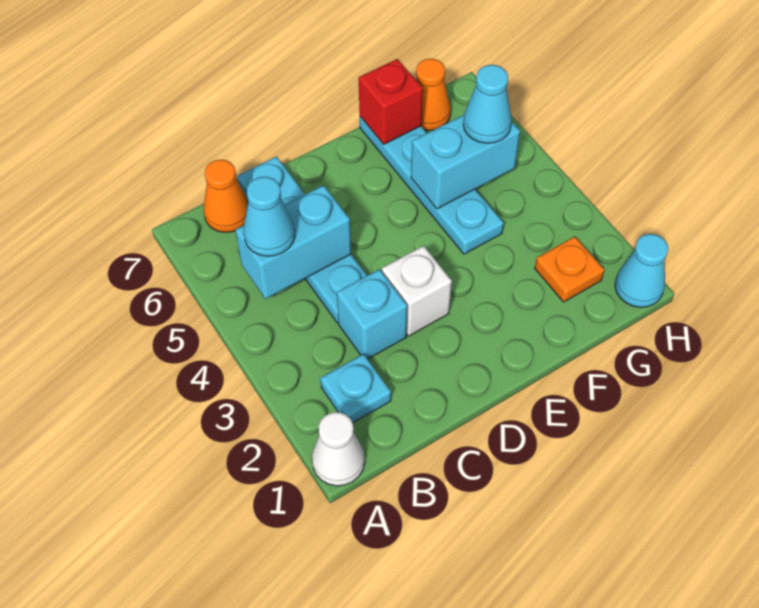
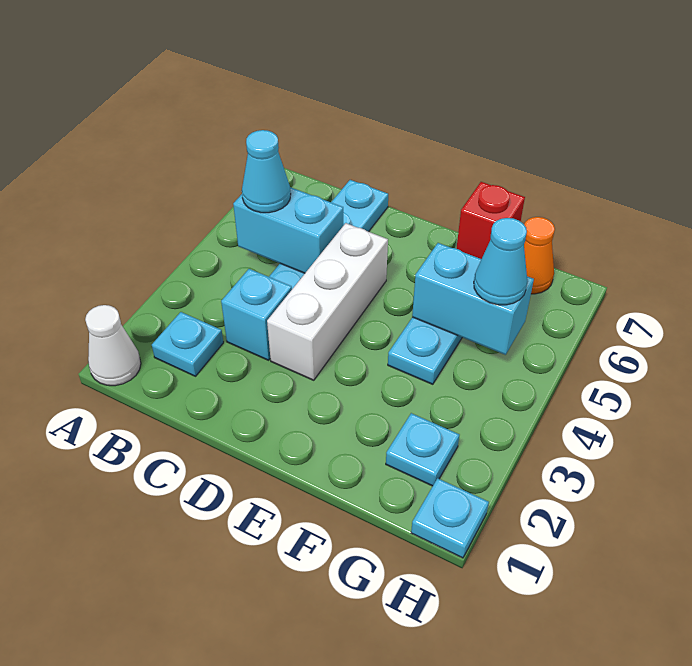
orange cone B7 level 1 -> none
white brick D3 level 1 -> white brick D3:D5 level 1
orange plate G2 level 1 -> cyan plate G2 level 1
cyan cone H1 level 1 -> cyan plate H1 level 1

